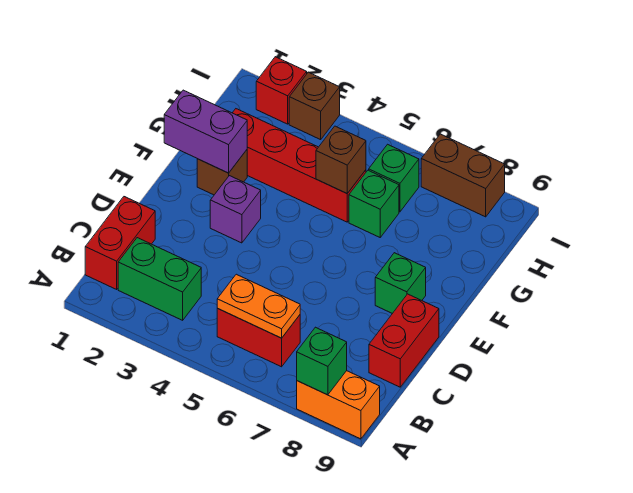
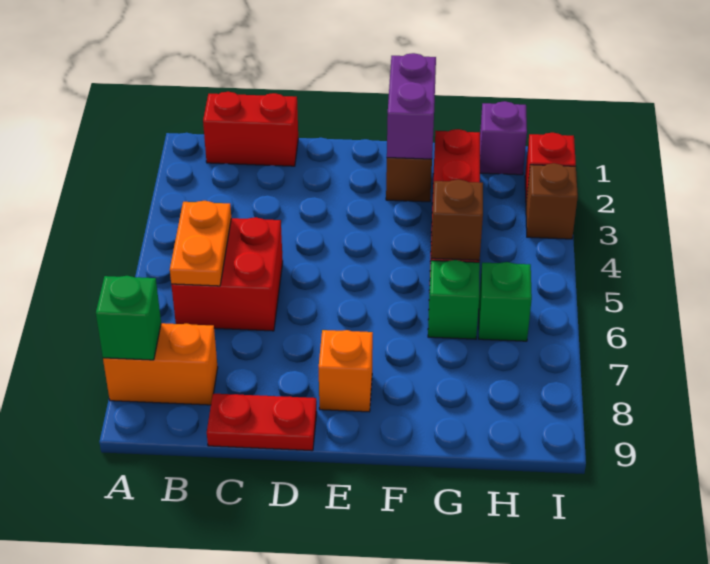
orange brick A8:A9 level 1 -> orange brick A8:B8 level 1
green brick B2:B3 level 1 -> none
red brick B5:B6 level 1 -> red brick B5:C6 level 1
red brick C9:D9 level 1 -> red plate C9:D9 level 1
purple brick E3 level 1 -> purple brick H1 level 1
green brick E8 level 1 -> orange brick E8 level 1
brown brick I7:I8 level 1 -> none

